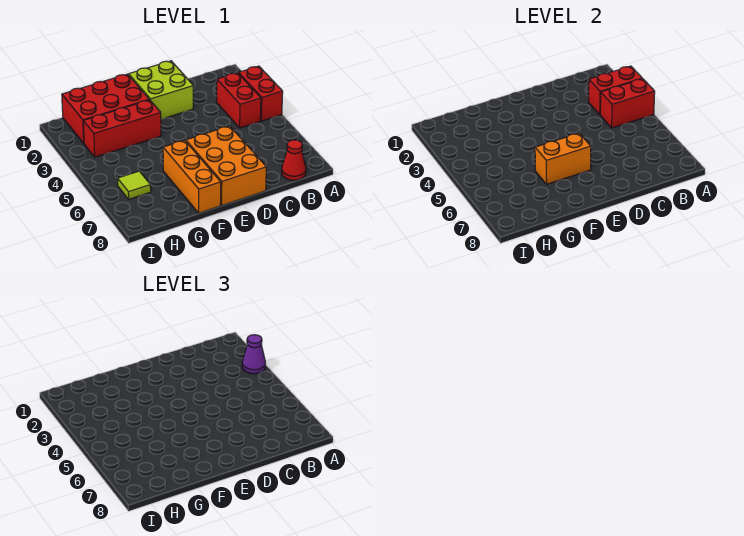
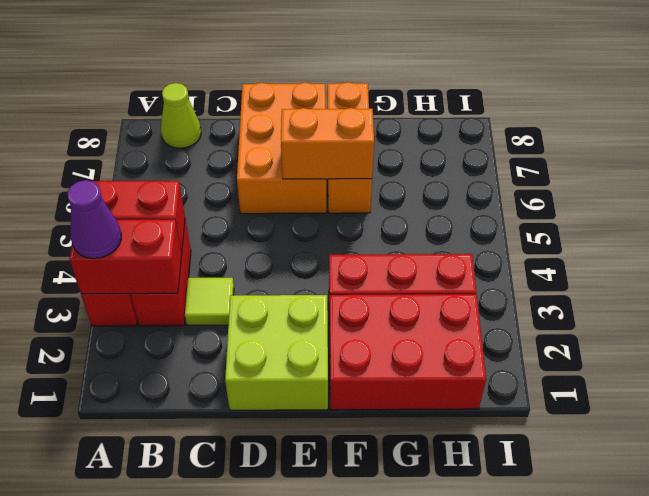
red cone B8 level 1 -> lime cone B8 level 1
lime tile H6 level 1 -> lime tile C3 level 1

